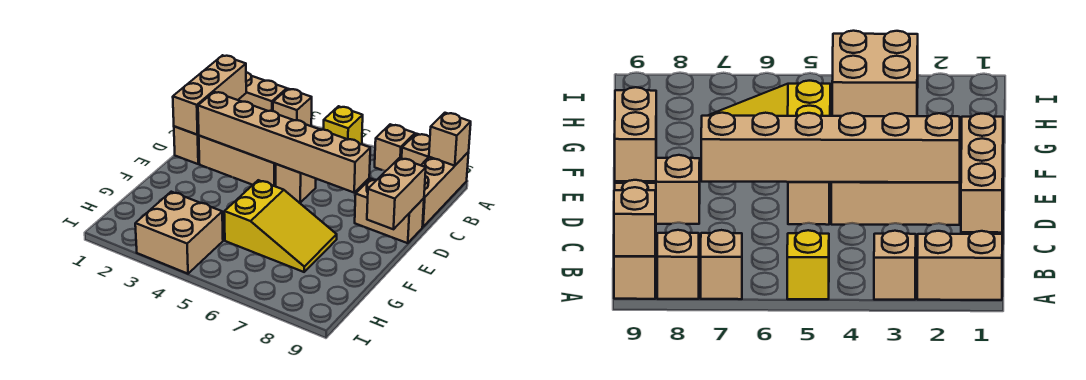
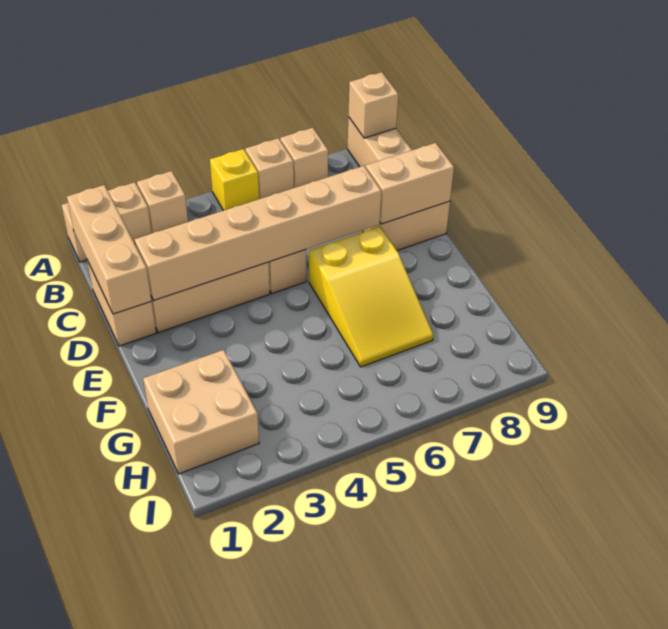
tan brick A8 level 1 -> tan brick A6 level 1
tan brick D9:E9 level 2 -> tan brick D8:D9 level 2
yellow slope F5:G7 level 1 top 5 -> yellow slope E6:G7 level 1 top E
tan brick H3:I4 level 1 -> tan brick G1:H2 level 1

